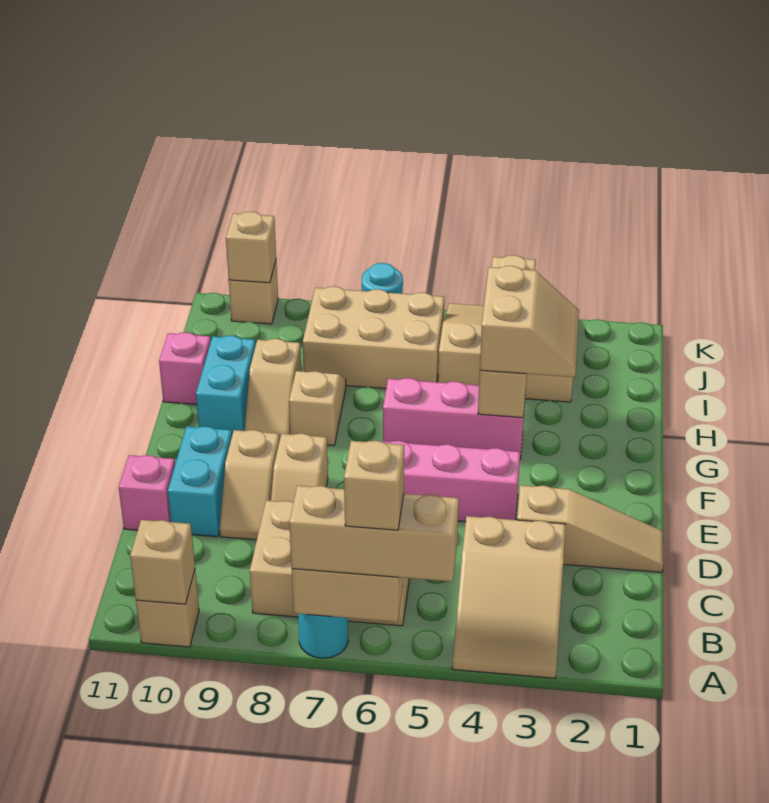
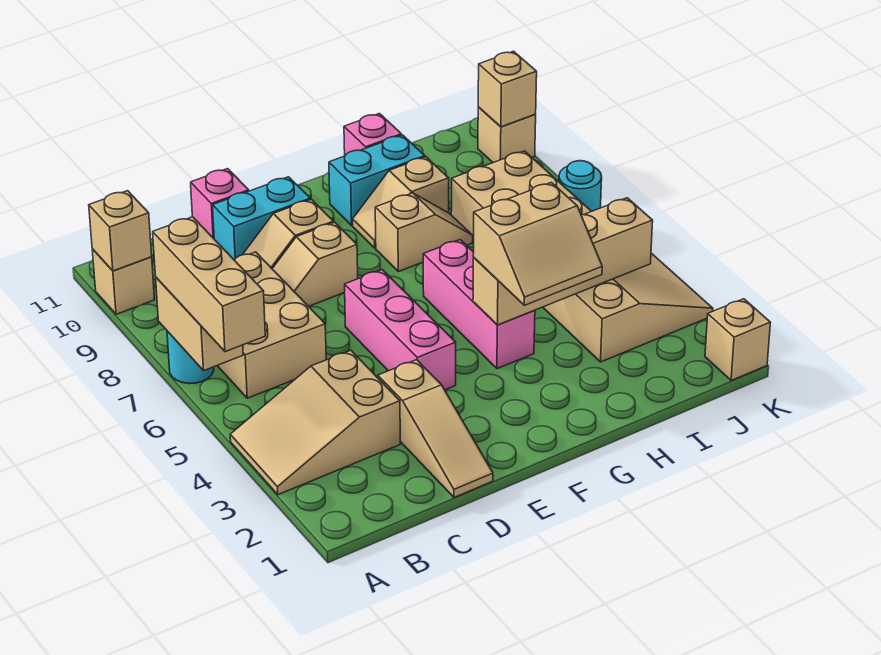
tan brick A6 level 4 -> tan brick K1 level 1

